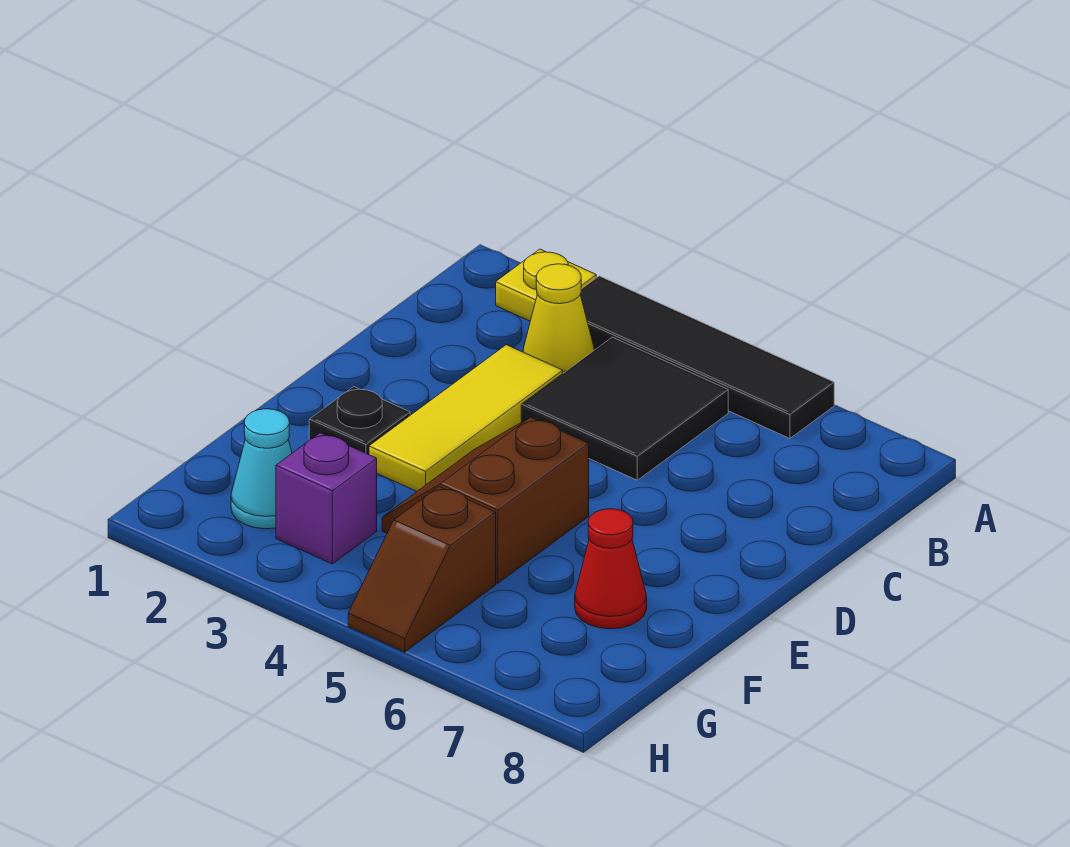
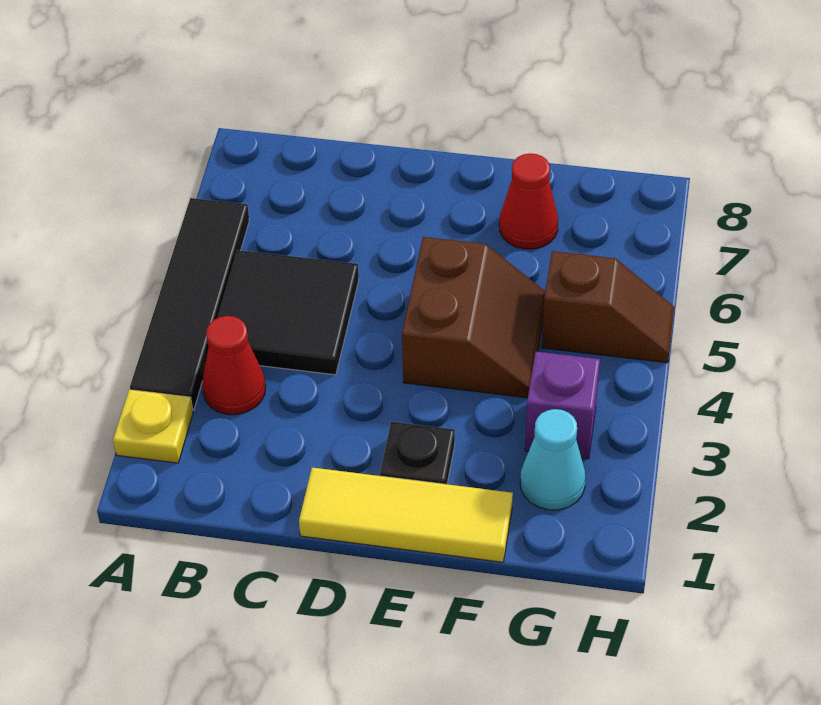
yellow cone B3 level 1 -> red cone B3 level 1
yellow tile C3:E3 level 1 -> yellow tile D1:F1 level 1
brown slope E4:F5 level 1 top 5 -> brown slope E4:F5 level 1 top E

